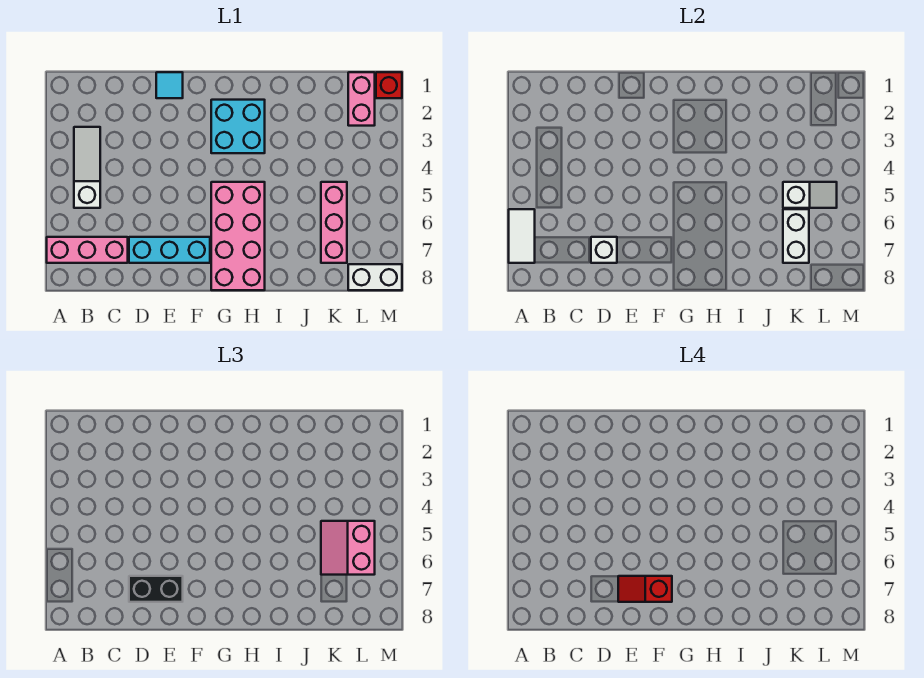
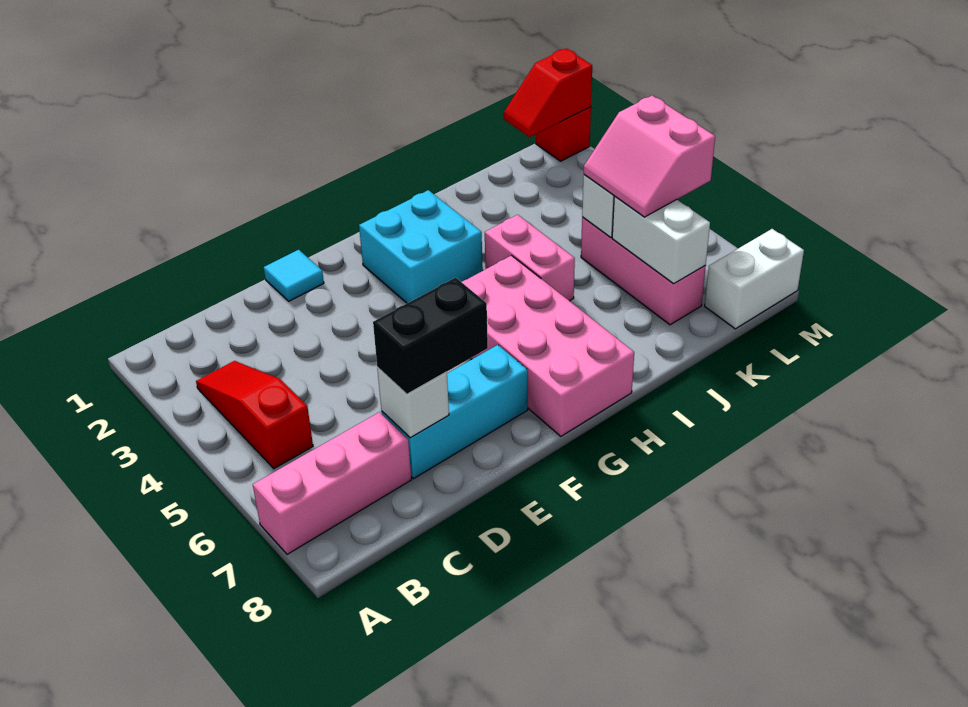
white tile A6:A7 level 2 -> none
white slope B3:B5 level 1 top 5 -> red slope B3:B5 level 1 top 5
red slope E7:F7 level 4 top F -> red slope L1:M1 level 2 top M
pink brick L1:L2 level 1 -> pink brick I4:I5 level 1

